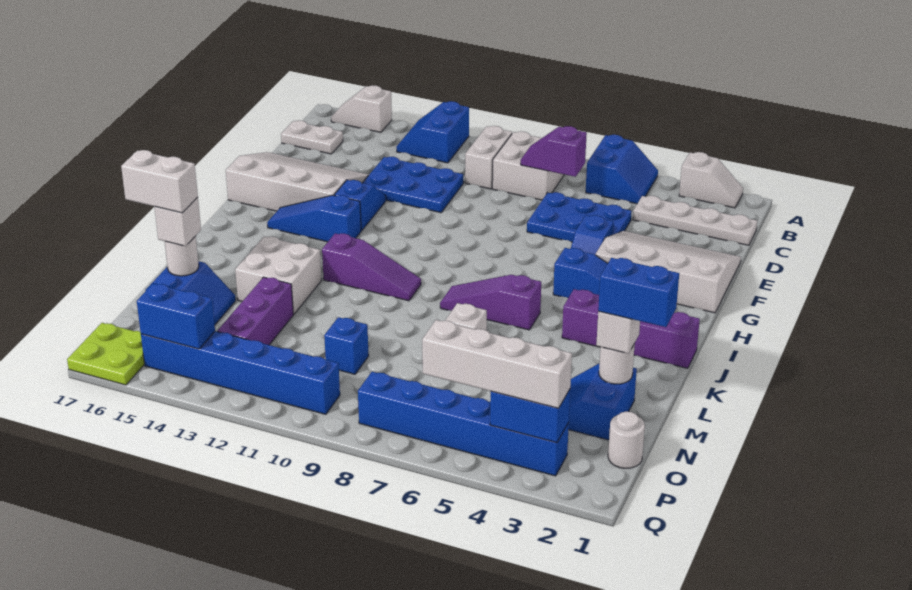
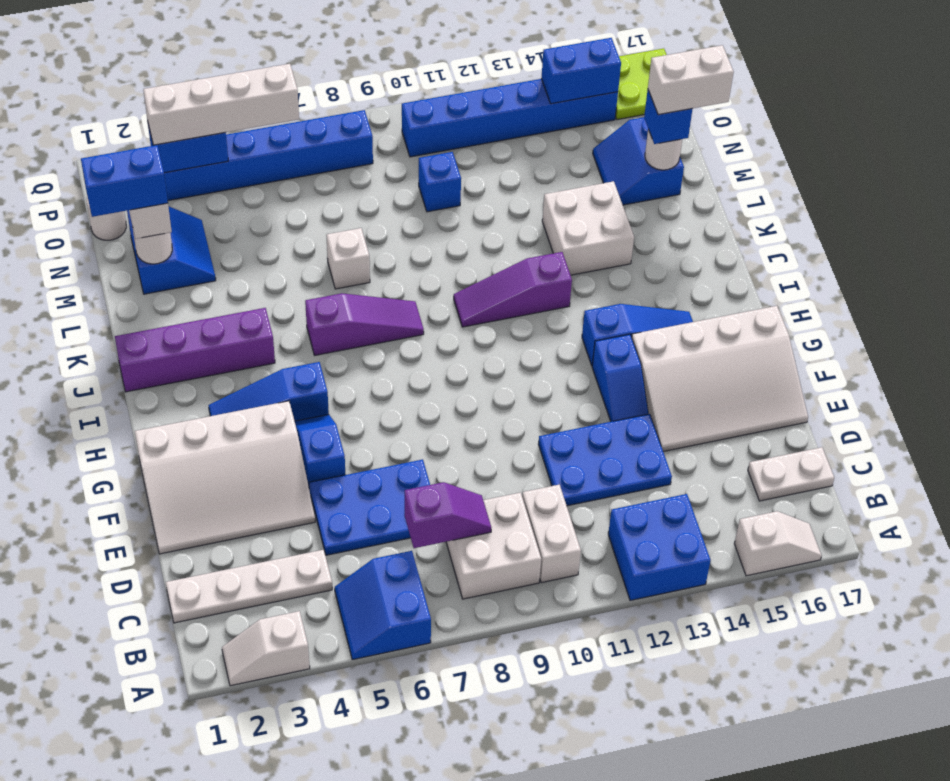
blue slope A12:B13 level 1 top 12 -> blue brick A12:B13 level 1
purple brick M13:O13 level 1 -> none
white brick M16 level 3 -> blue brick M16 level 3

